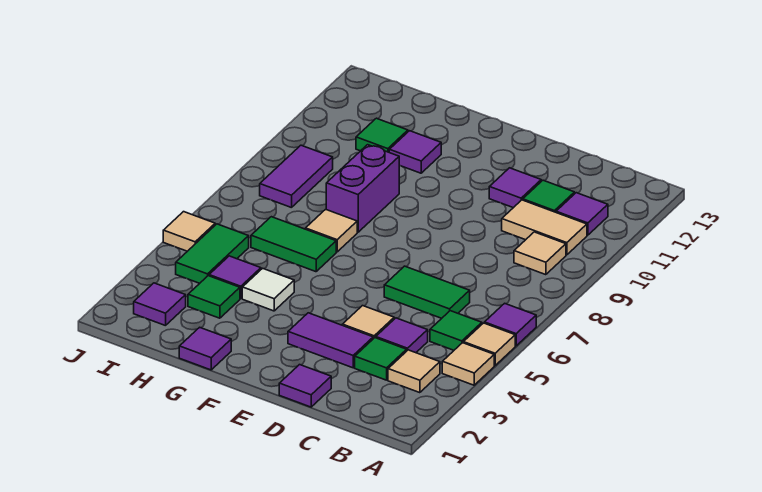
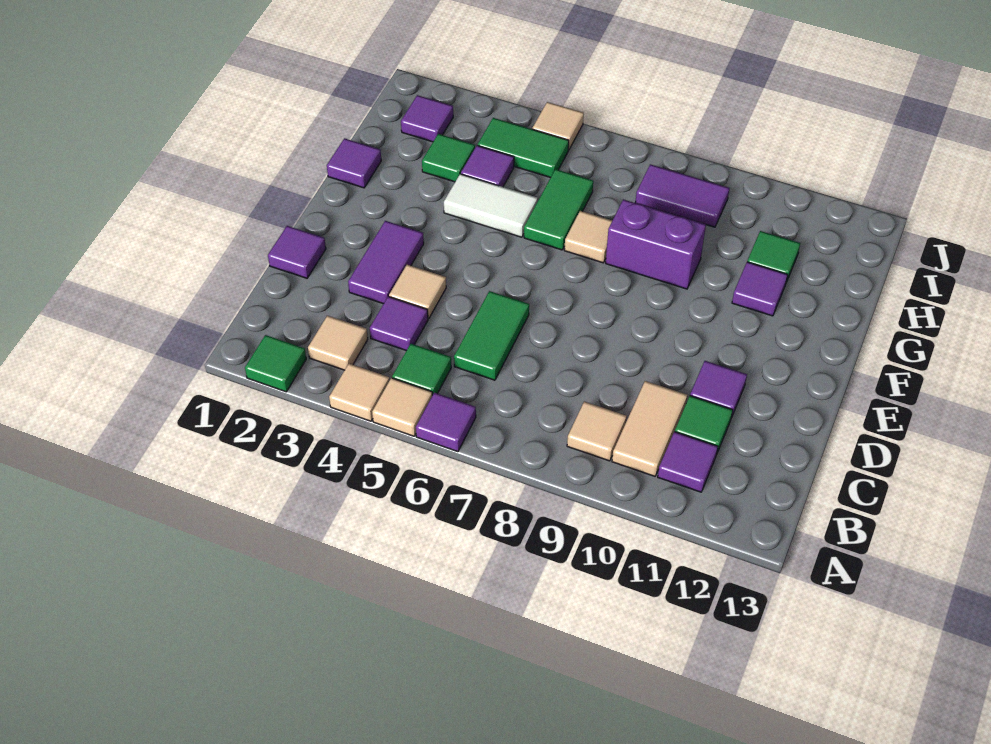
green tile C3 level 1 -> green tile A2 level 1
white tile G4 level 1 -> white tile G4:G5 level 1

